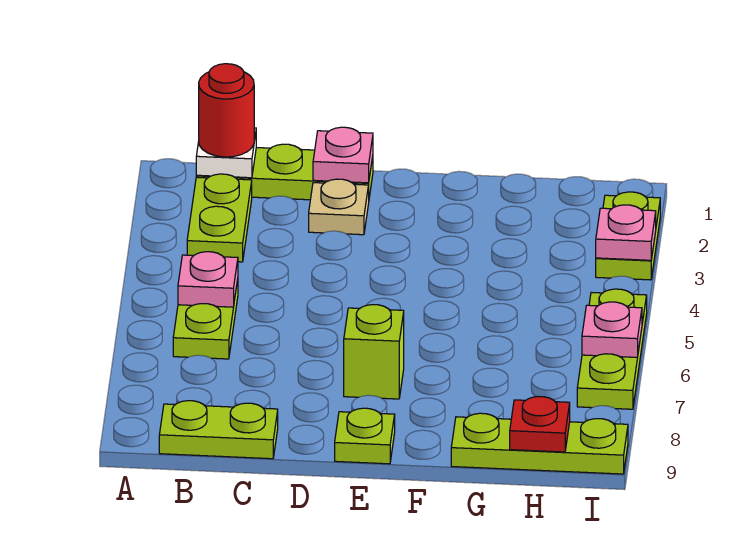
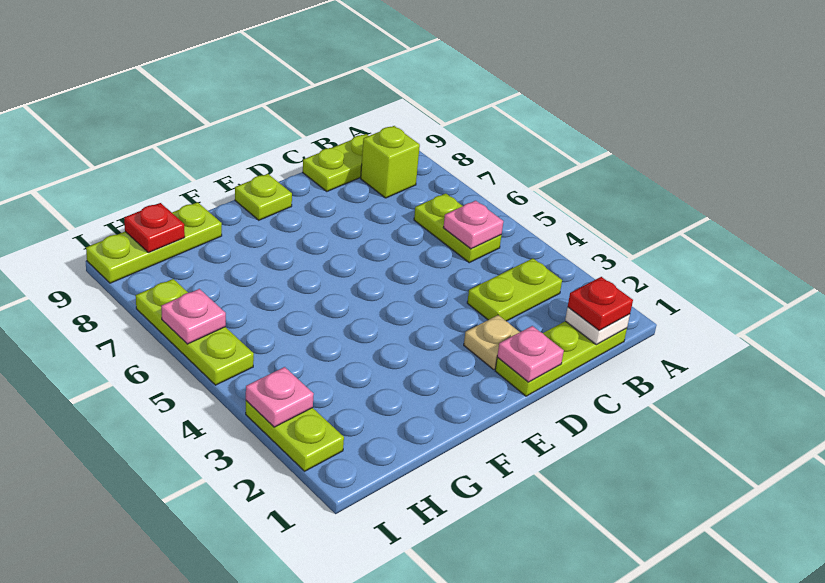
red round brick B1 level 3 -> red plate B1 level 3
lime plate B2:B3 level 1 -> lime plate B3:C3 level 1
lime brick E7 level 1 -> lime brick B8 level 1

